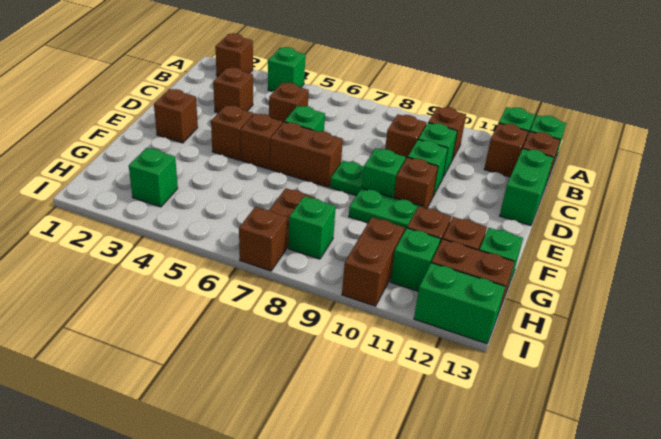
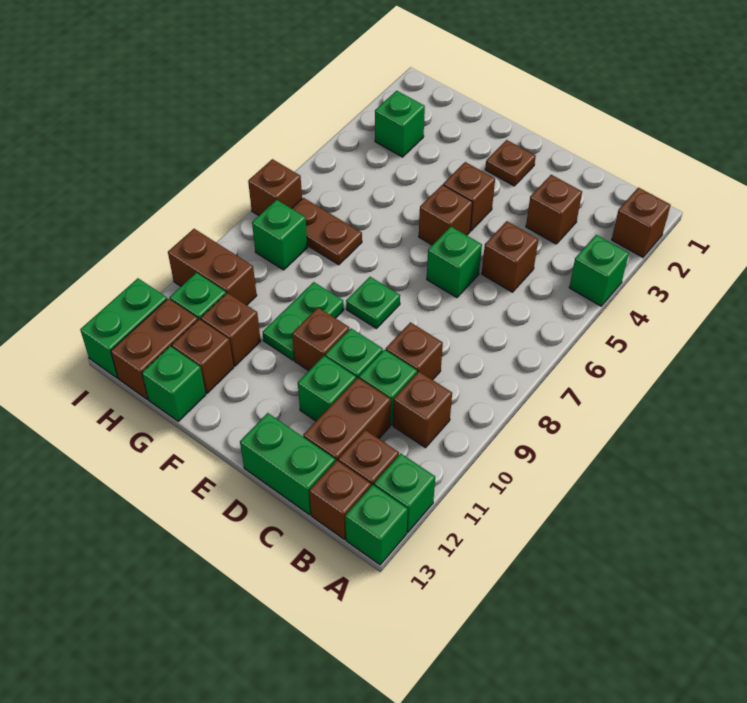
brown brick E2 level 1 -> brown plate E2 level 1
brown brick E6:E7 level 1 -> brown brick C11:C12 level 1
green brick E9 level 1 -> green brick D11 level 1

